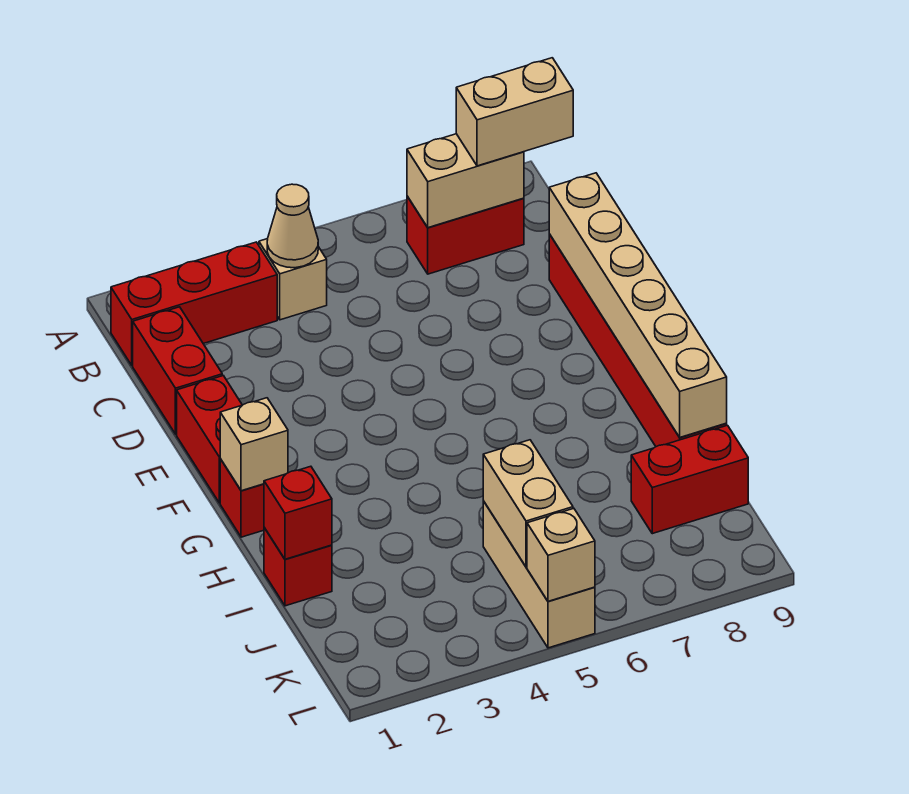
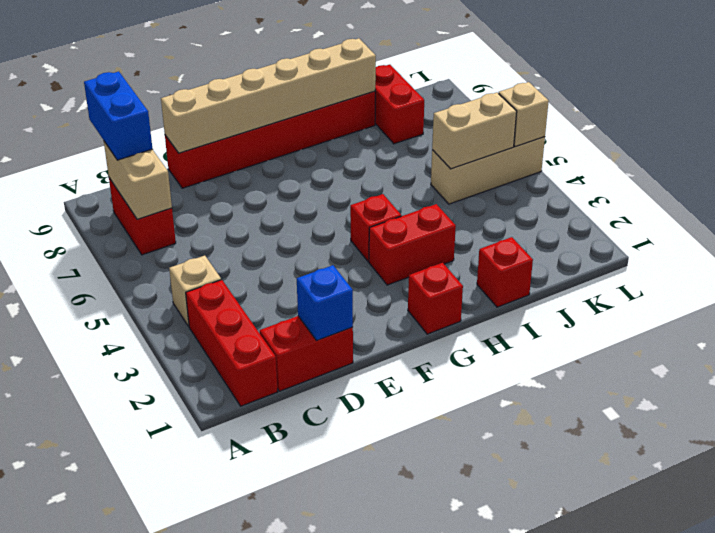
tan cone B4 level 2 -> none
tan brick B8:B9 level 3 -> blue brick B8:B9 level 3
none -> blue brick D1 level 2
red brick E1:F1 level 1 -> red brick G3:H3 level 1
tan brick G1 level 2 -> none
red brick I1 level 2 -> red brick G4 level 1

